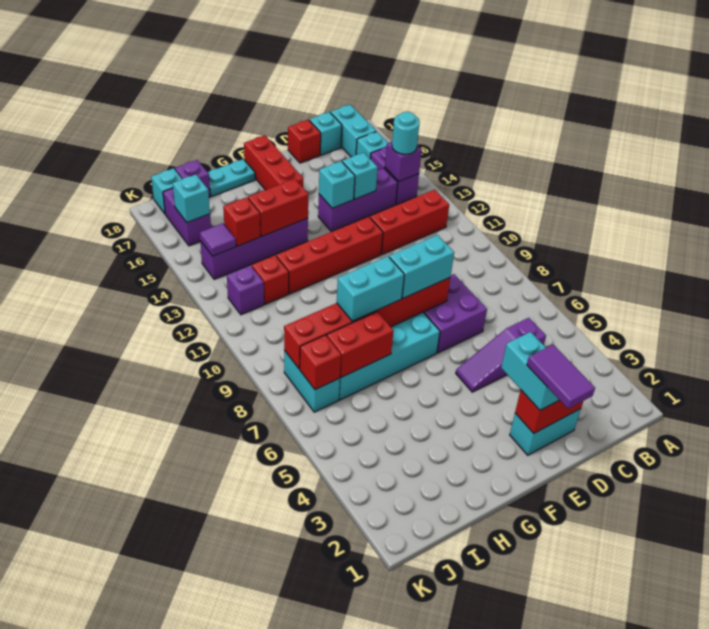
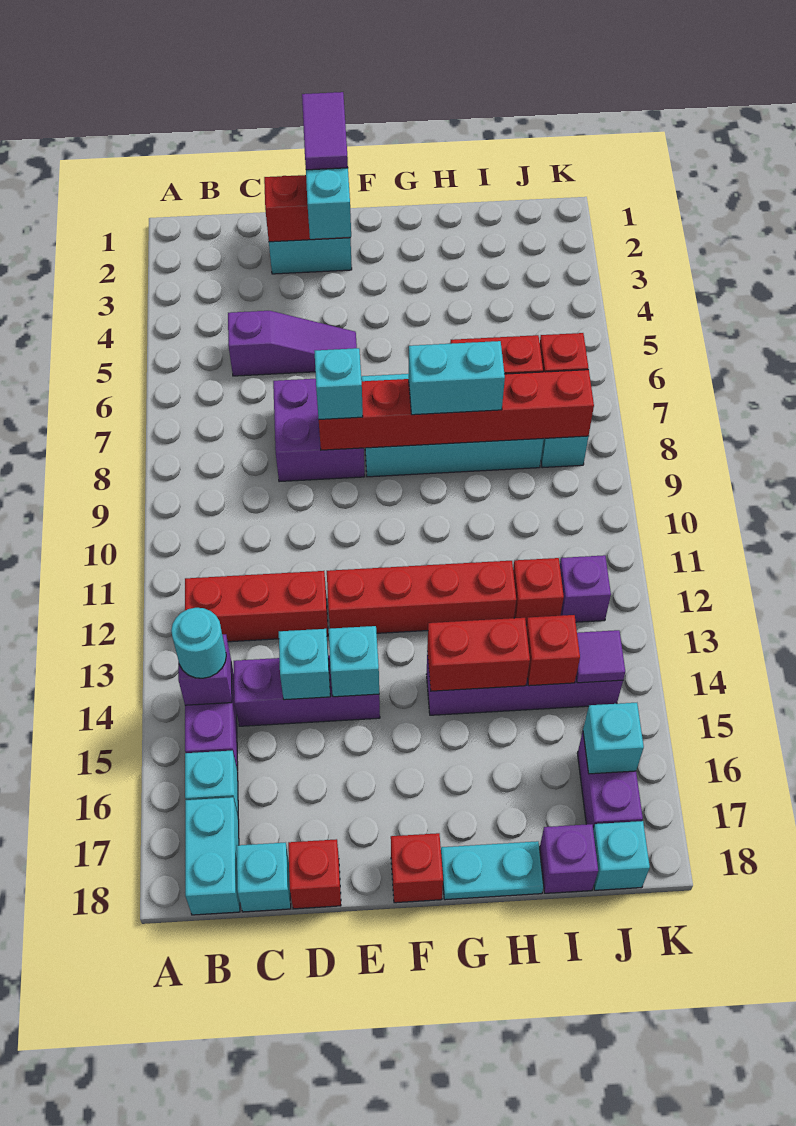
cyan brick E8:F8 level 3 -> cyan brick E8 level 3
red brick F16:F18 level 1 -> red brick F18 level 1

